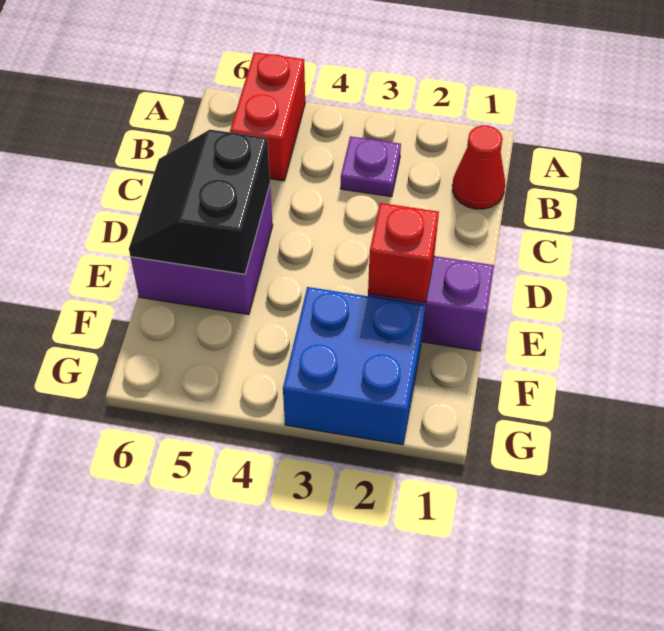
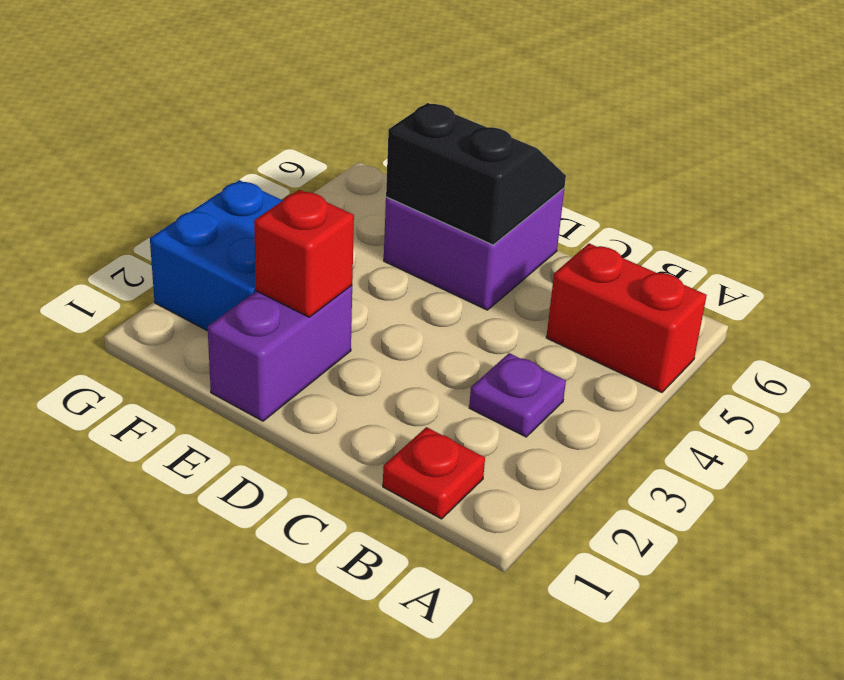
red cone B1 level 1 -> red plate B1 level 1

